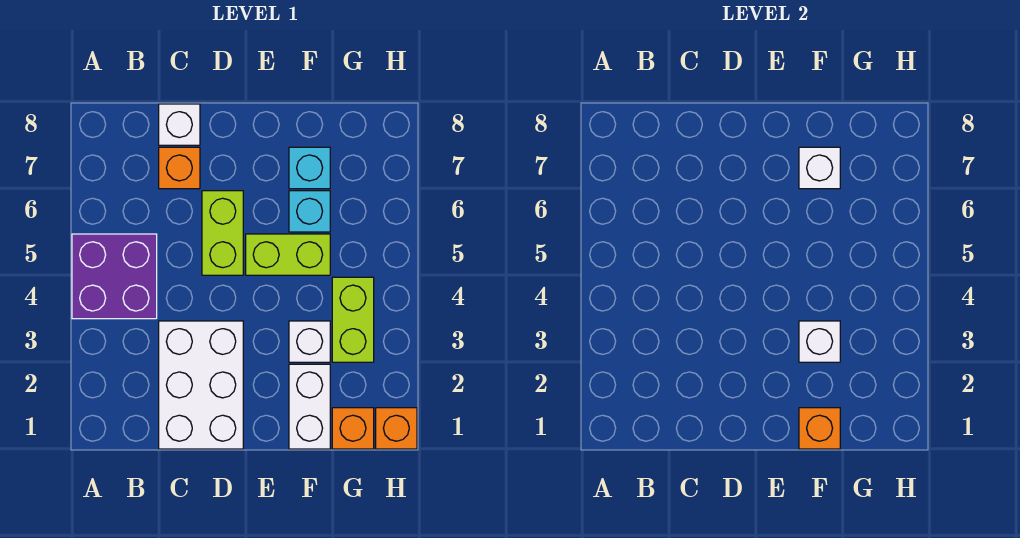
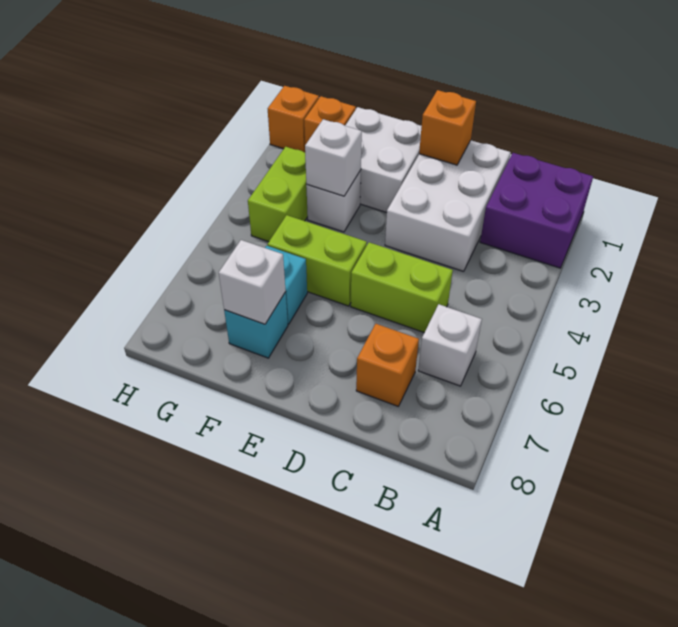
purple brick A4:B5 level 1 -> purple brick A1:B2 level 1
white brick C8 level 1 -> white brick B6 level 1
lime brick D5:D6 level 1 -> lime brick C5:D5 level 1
white brick F1:F2 level 1 -> white brick E1:F2 level 1
orange brick F1 level 2 -> orange brick D1 level 2

